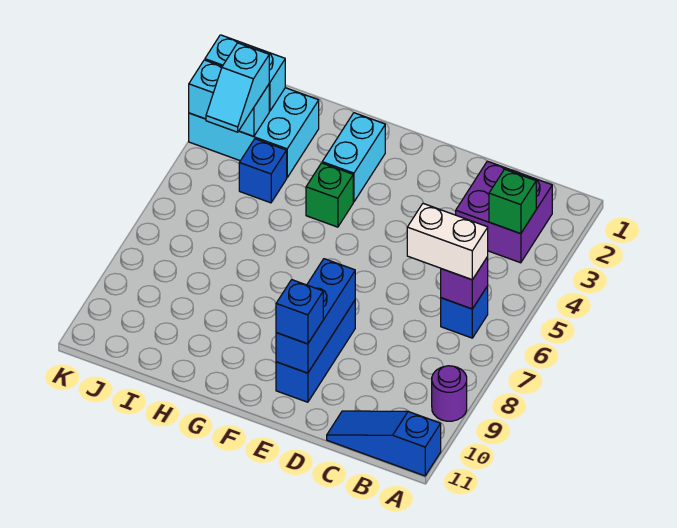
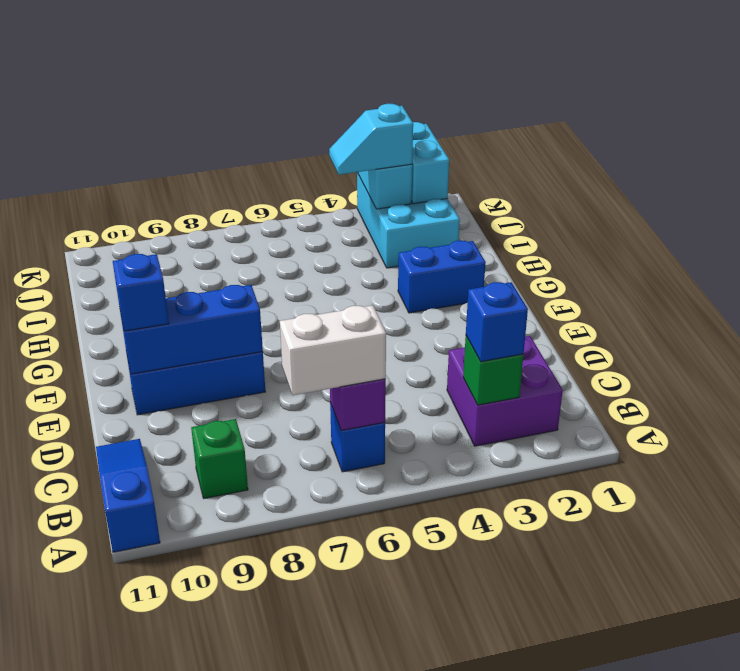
purple round brick A9 level 1 -> none
white brick B6:C6 level 3 -> white brick B6:B7 level 3
cyan brick G2:G3 level 1 -> blue brick G2:G3 level 1
green brick G4 level 1 -> green brick B9 level 1
blue brick I4 level 1 -> blue brick B3 level 3

